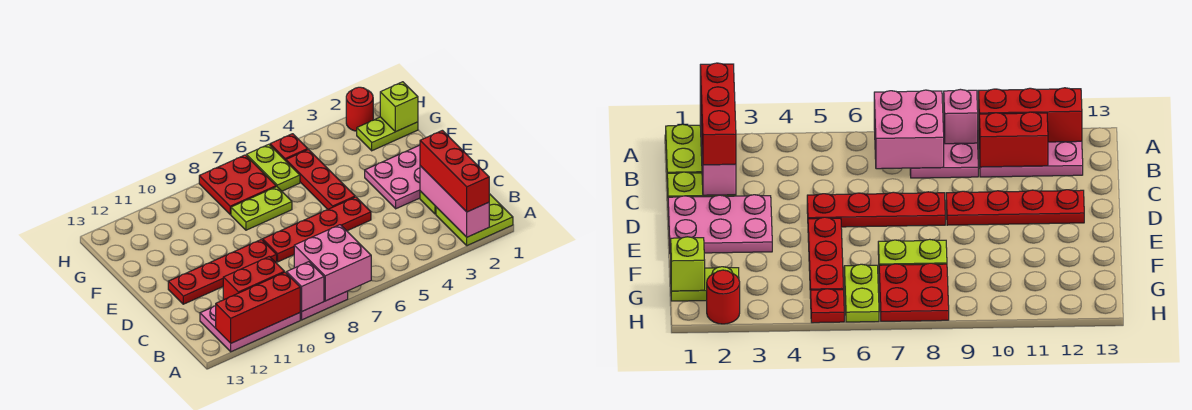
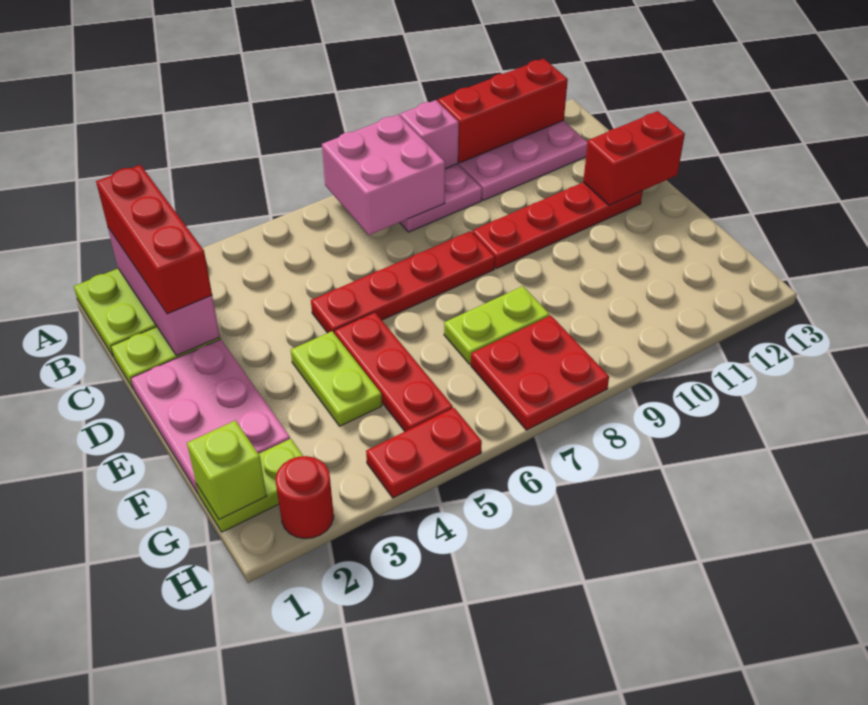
red brick B10:B11 level 2 -> red brick D12:D13 level 2
pink plate D1:E3 level 1 -> pink plate D1:F2 level 1
lime plate G6:H6 level 1 -> lime plate E4:F4 level 1
red plate H5 level 1 -> red plate H4:H5 level 1

